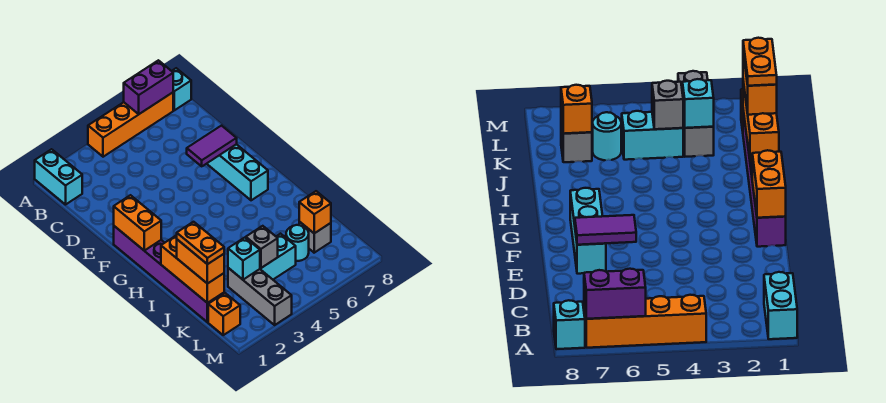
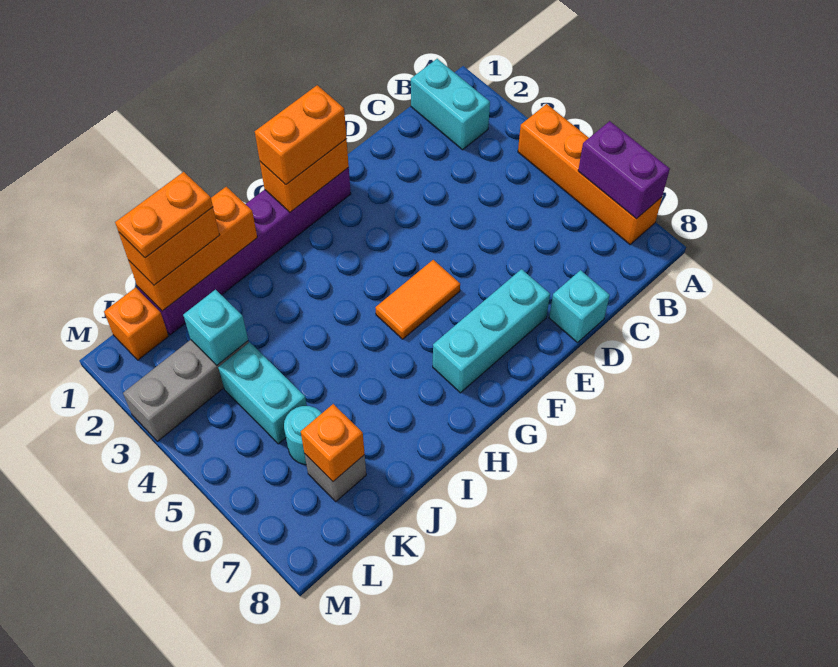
cyan brick A1:B1 level 1 -> cyan brick B1:B2 level 1
cyan brick A8 level 1 -> cyan brick D8 level 1
purple tile E6:E7 level 2 -> none
none -> orange brick F1:G1 level 3
none -> orange tile F5:G5 level 1
grey brick K4 level 2 -> none

